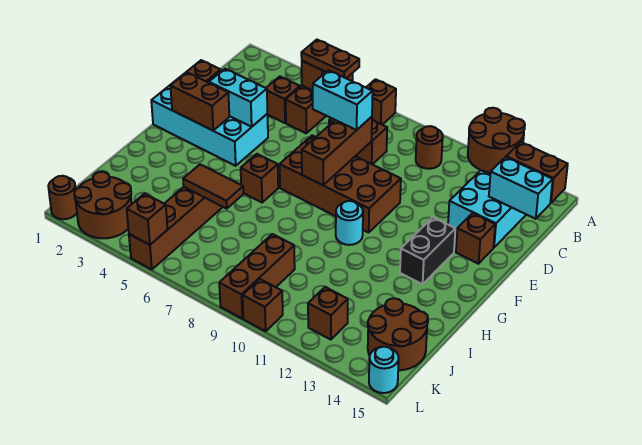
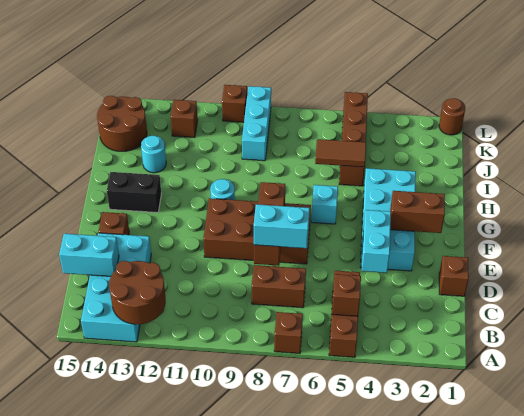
brown plate B5:B6 level 3 -> none
brown round brick B10 level 1 -> none
brown brick B14:B15 level 2 -> none
brown brick C4 level 1 -> none
cyan brick E1:F4 level 1 -> cyan brick E3:H4 level 1
cyan brick E3:E4 level 2 -> cyan brick D4:E4 level 2
black brick F13:G13 level 1 -> black brick G13:G14 level 1
brown brick G6 level 1 -> cyan brick G6 level 1
brown brick J9:L9 level 1 -> cyan brick J9:L9 level 1
brown round brick K2:L3 level 1 -> none
brown brick L5 level 2 -> none
cyan round brick L15 level 1 -> cyan round brick I13 level 1

